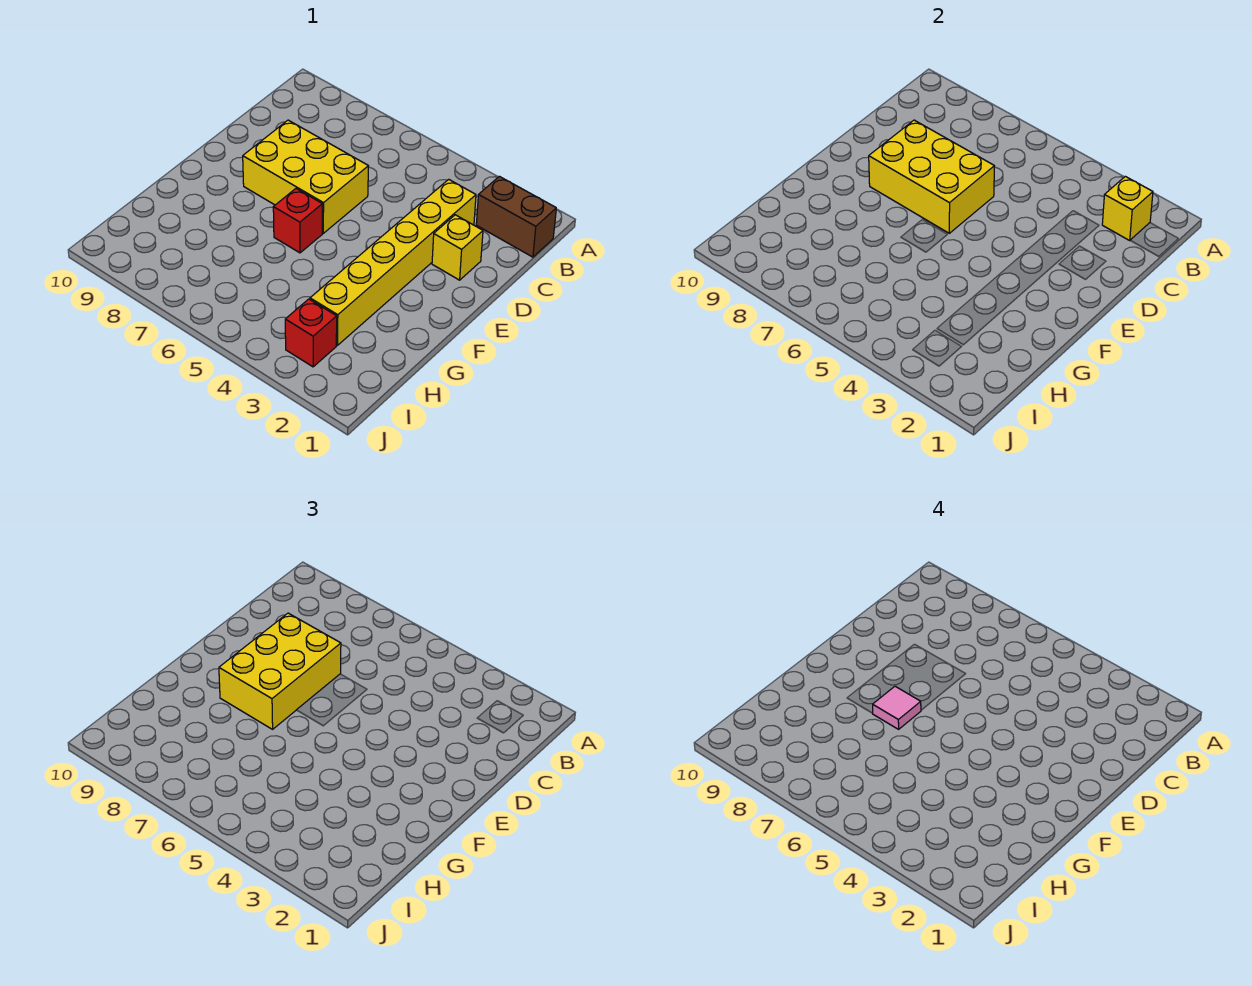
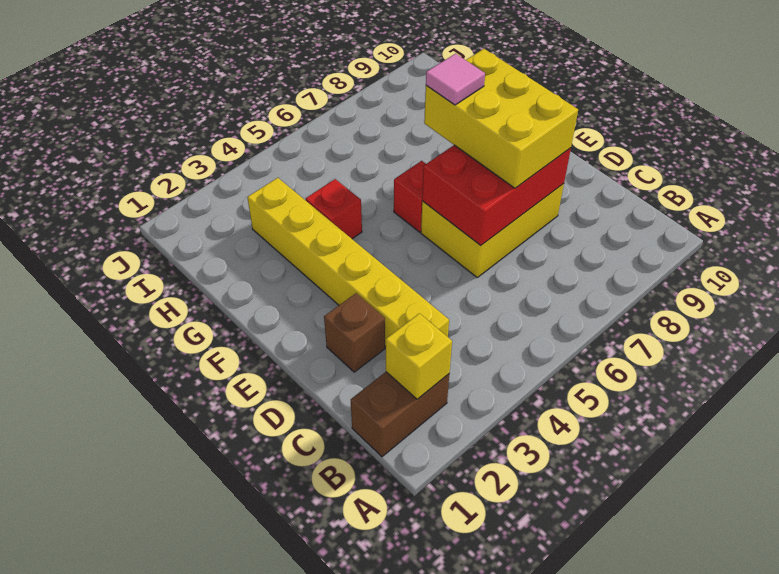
yellow brick D2 level 1 -> brown brick D2 level 1
yellow brick D6:E8 level 2 -> red brick D6:E8 level 2
red brick I3 level 1 -> red brick G4 level 1

